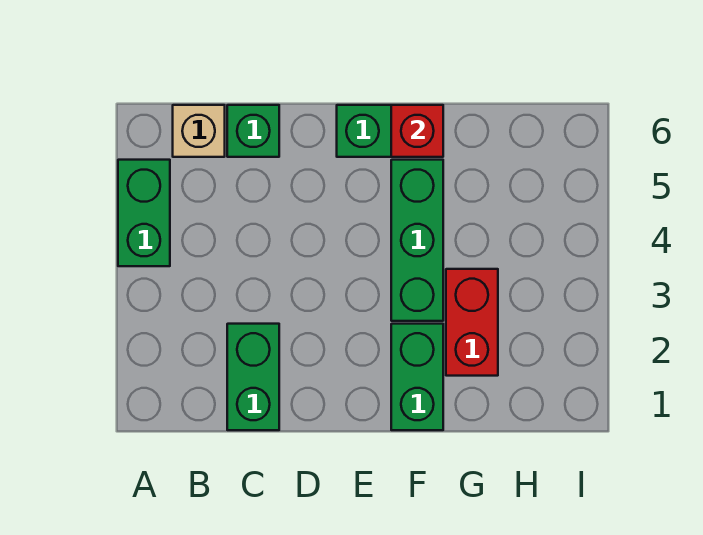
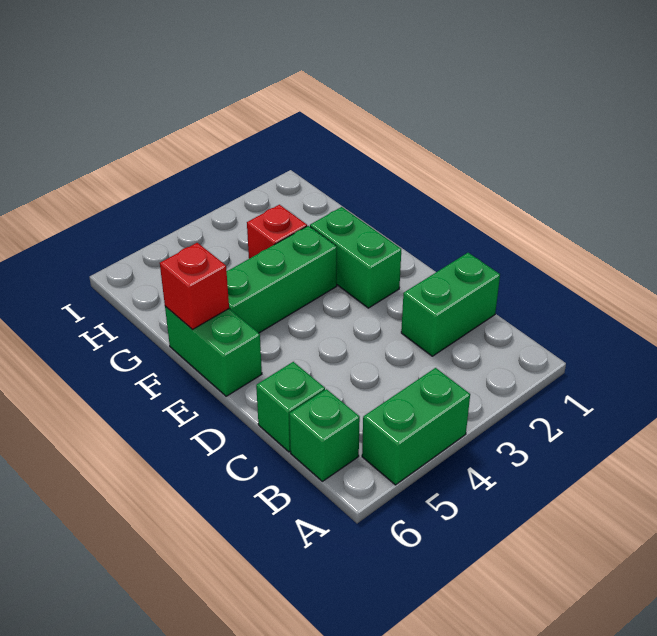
tan brick B6 level 1 -> green brick B6 level 1
green brick F1:F2 level 1 -> green brick E2:F2 level 1
red brick G2:G3 level 1 -> red brick G3 level 1

